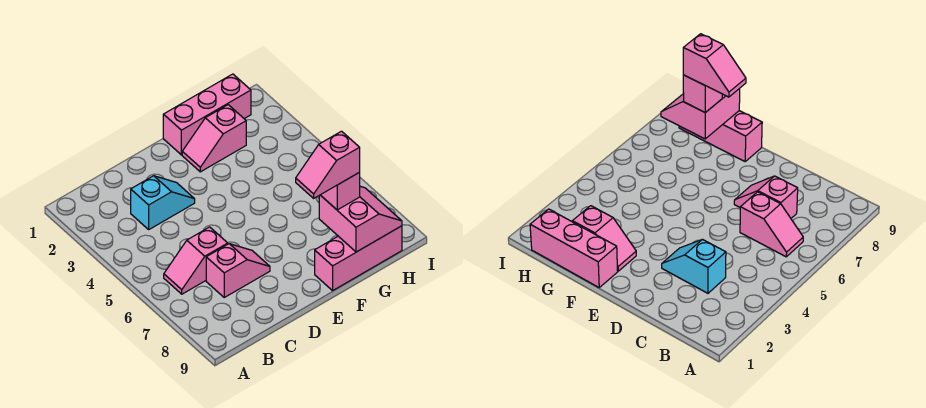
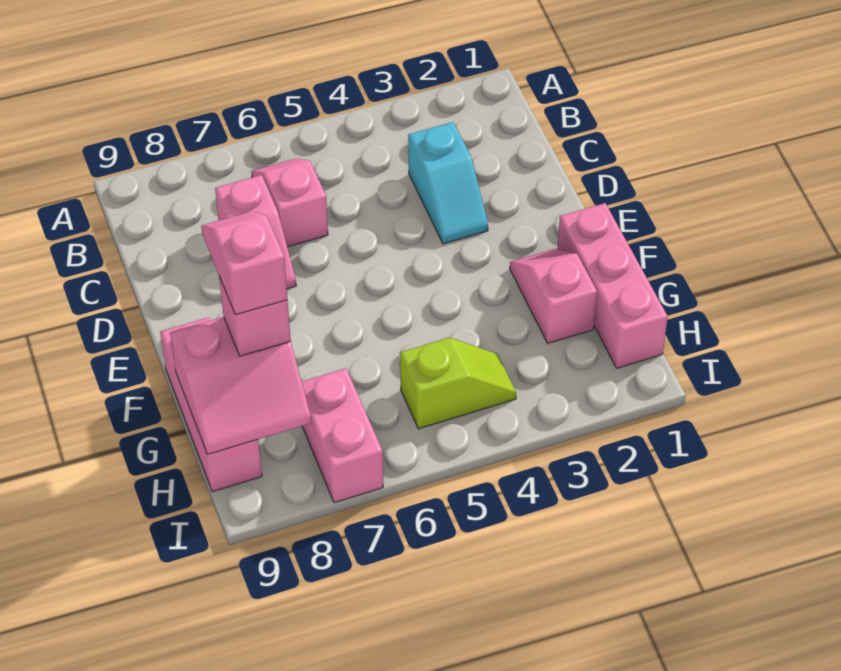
none -> lime slope H4:H5 level 1 top 5
none -> pink brick H7:I7 level 1

